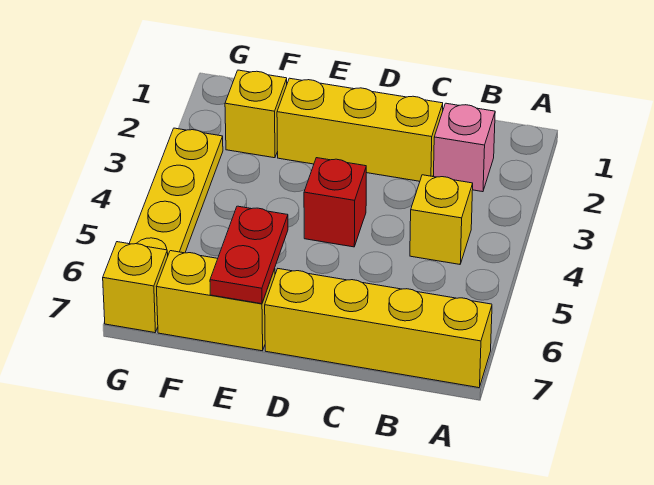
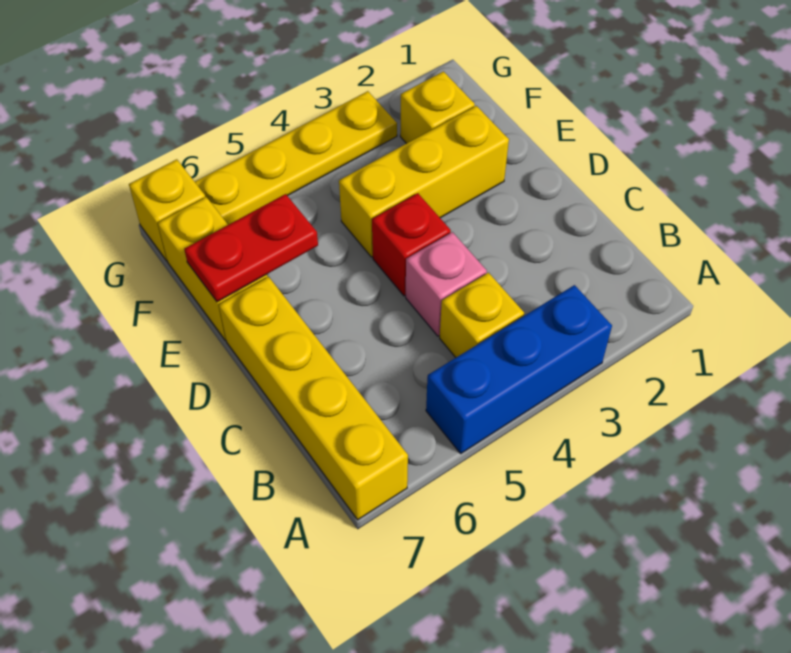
none -> blue brick A3:A5 level 1
pink brick B2 level 1 -> pink brick C4 level 1
yellow brick C2:E2 level 1 -> yellow brick E2:E4 level 1

